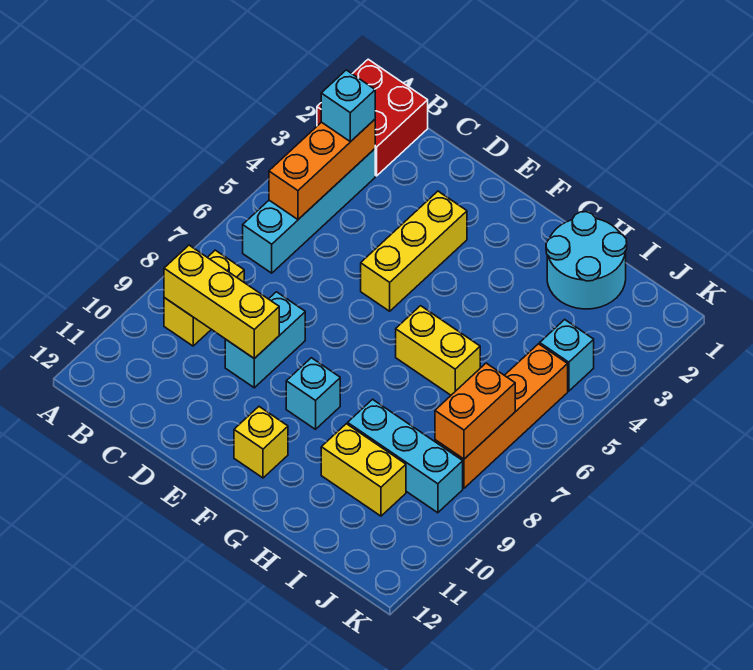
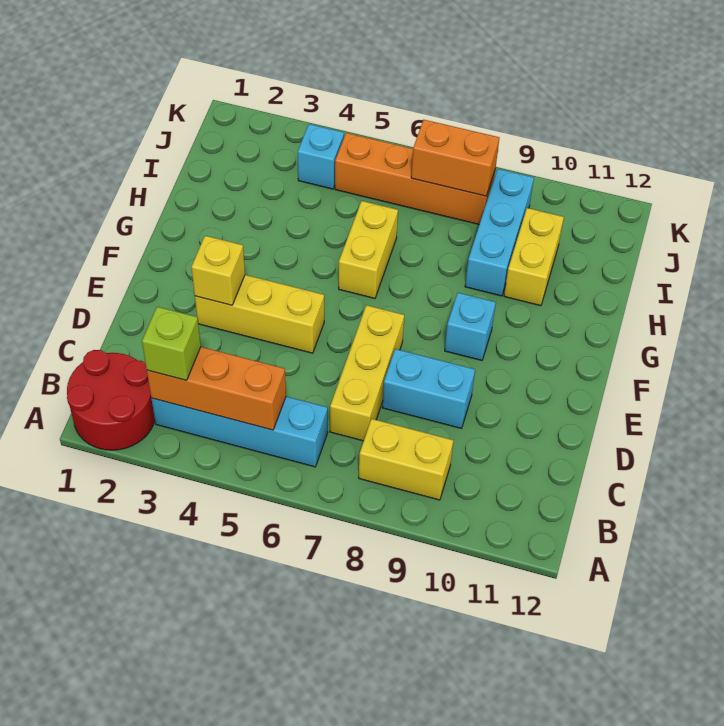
red brick A1:B2 level 1 -> red round brick A1:B2 level 1
cyan brick B3 level 3 -> lime brick B3 level 3
yellow brick B9:D9 level 2 -> yellow brick C7:E7 level 1
yellow brick F11 level 1 -> yellow brick E3 level 2
cyan round brick H1:I2 level 1 -> none

